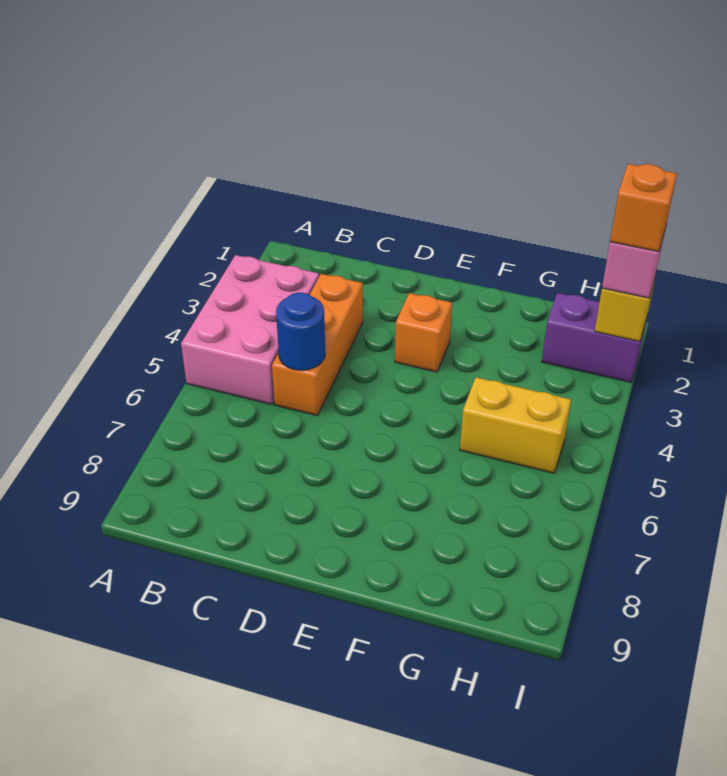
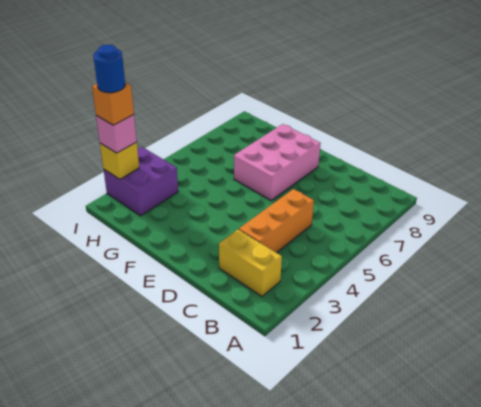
pink brick A3:B5 level 1 -> pink brick E6:F8 level 1
blue round brick C5 level 2 -> blue round brick I2 level 5
orange brick E3 level 1 -> none
yellow brick G5:H5 level 1 -> yellow brick B2:C2 level 1
purple brick H2:I2 level 1 -> purple brick H2:I3 level 1

